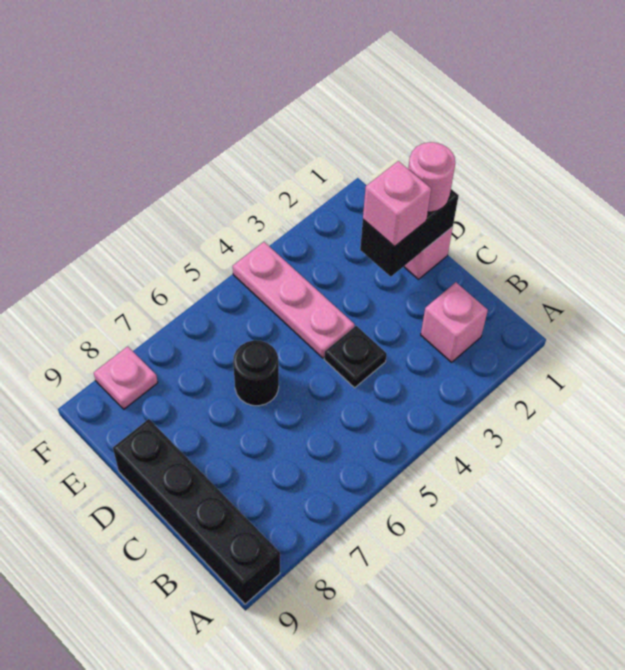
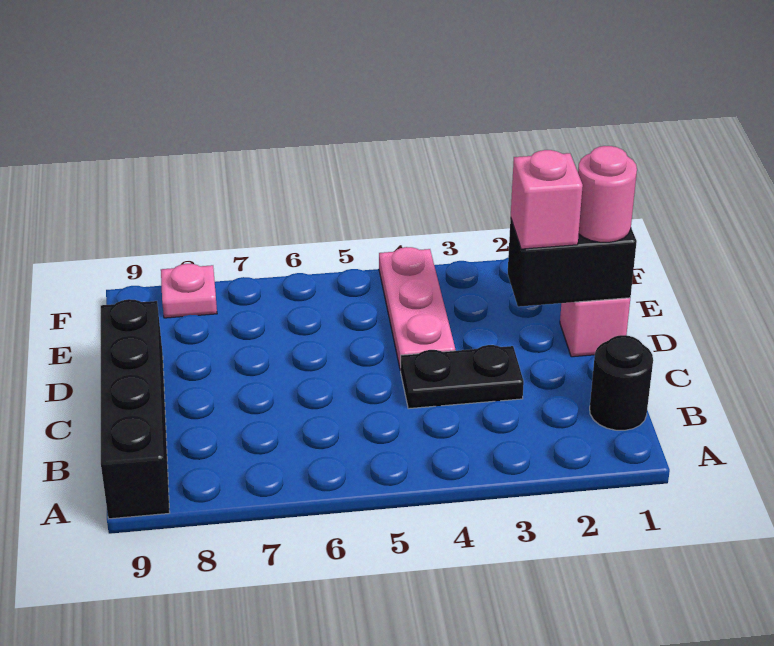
pink brick B2 level 1 -> none
black plate C4 level 1 -> black plate C3:C4 level 1
black round brick D6 level 1 -> black round brick B1 level 1

